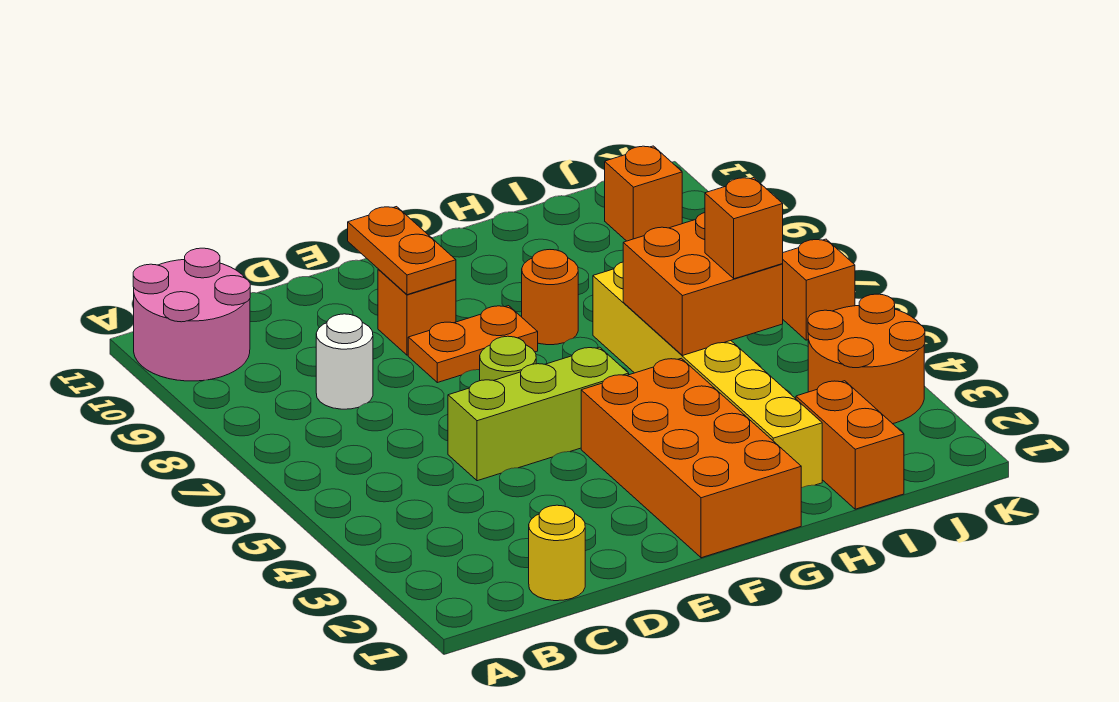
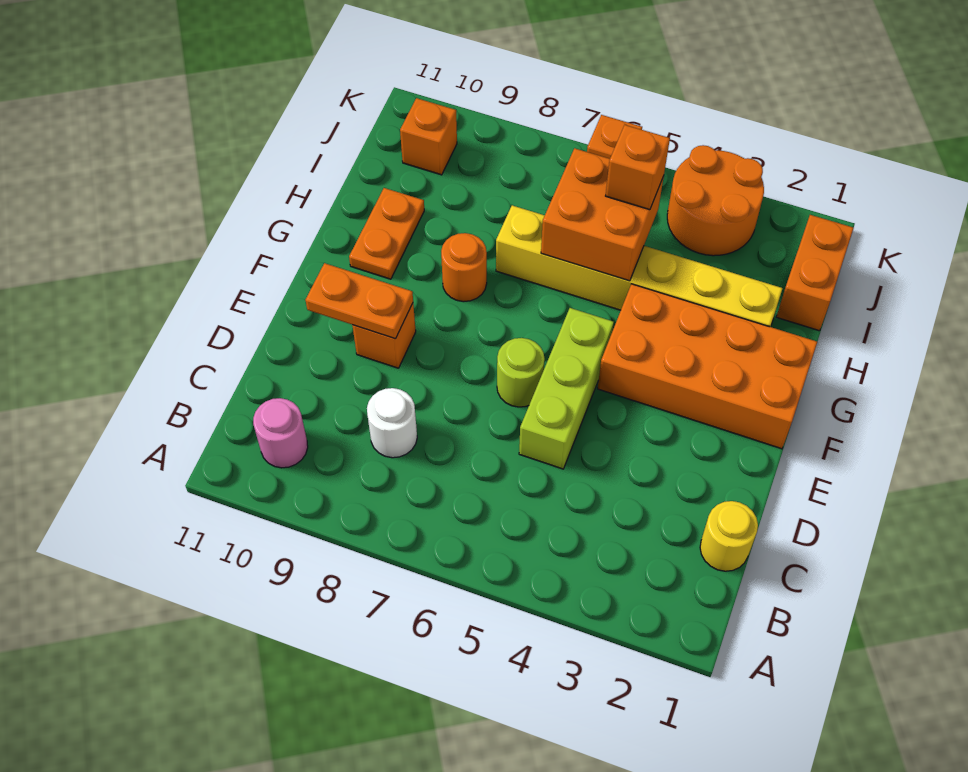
pink round brick A10:B11 level 1 -> pink round brick B10 level 1
orange plate E8:F8 level 1 -> orange plate G10:H10 level 1
orange brick I1:I2 level 1 -> orange brick I1:J1 level 1

